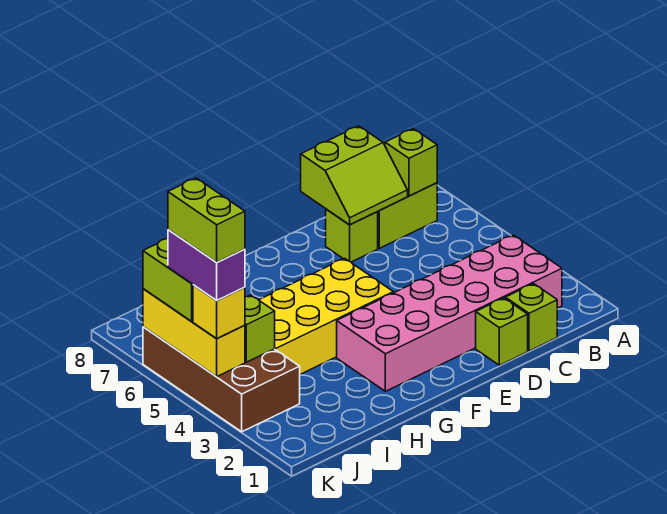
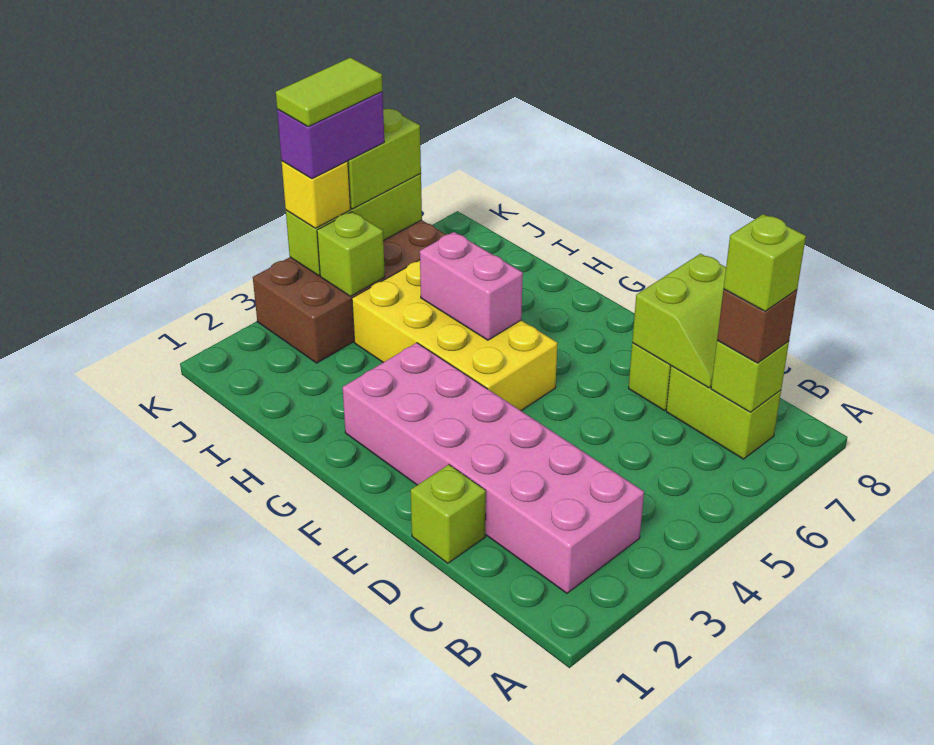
none -> brown brick B7 level 3
lime brick C1 level 1 -> lime brick B7 level 4
lime slope C7:D8 level 2 top 8 -> lime slope C7:D8 level 2 top D
none -> pink brick G5:H5 level 2
yellow brick K4:K6 level 2 -> lime brick K4:K6 level 2
lime brick K4:K5 level 5 -> lime tile K4:K5 level 5

